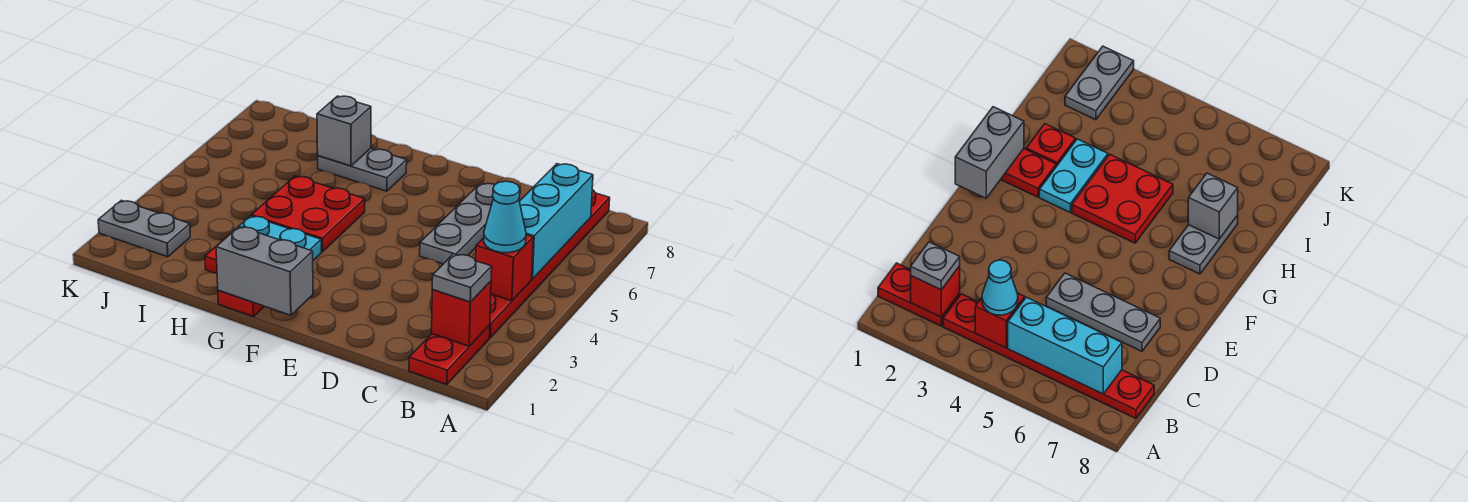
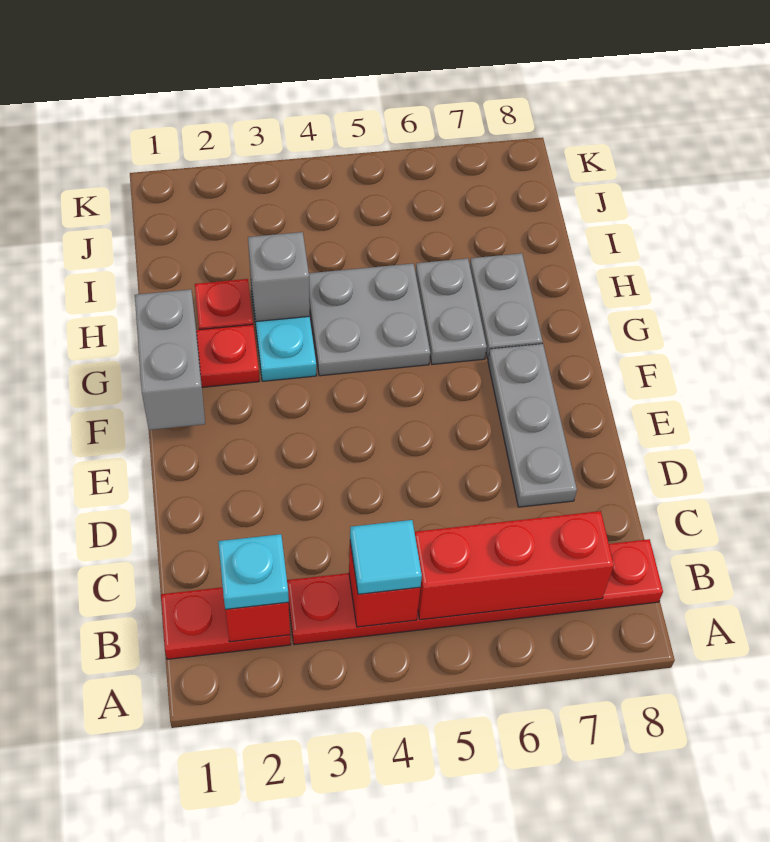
grey plate B2 level 3 -> cyan plate B2 level 3
cyan cone B4 level 3 -> cyan tile B4 level 3
cyan brick B5:B7 level 2 -> red brick B5:B7 level 2
grey plate D5:D7 level 1 -> grey plate D7:F7 level 1
red plate G4:H5 level 1 -> grey plate G4:H5 level 1
grey brick H7 level 2 -> grey brick H3 level 2
grey plate J2:K2 level 1 -> grey plate G6:H6 level 1

